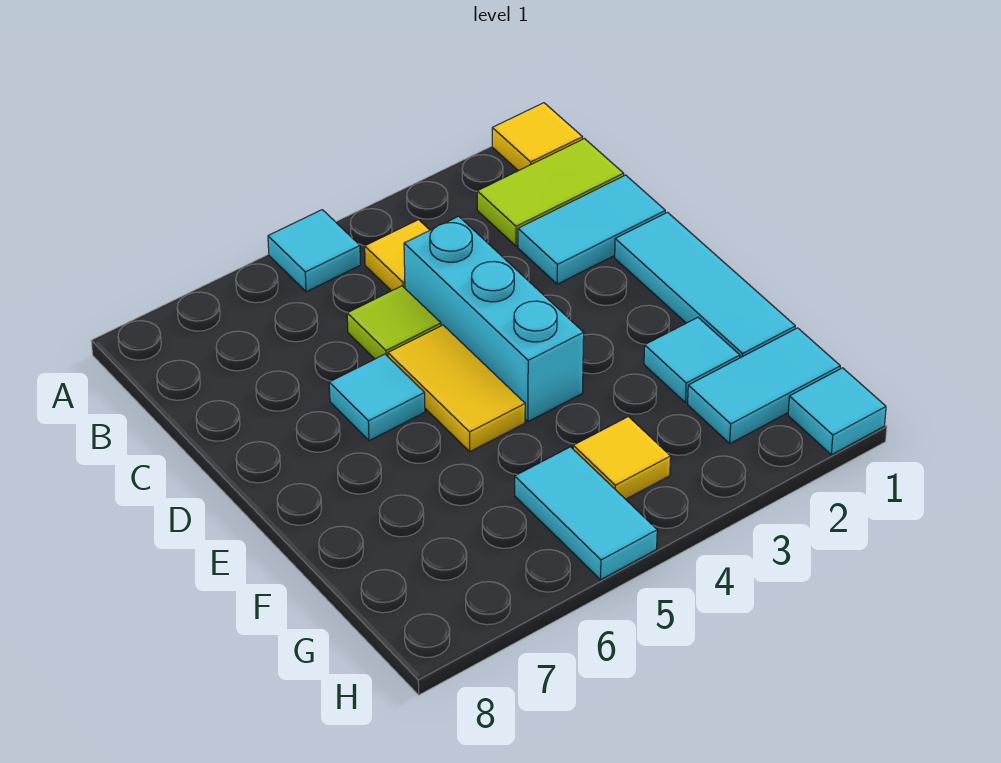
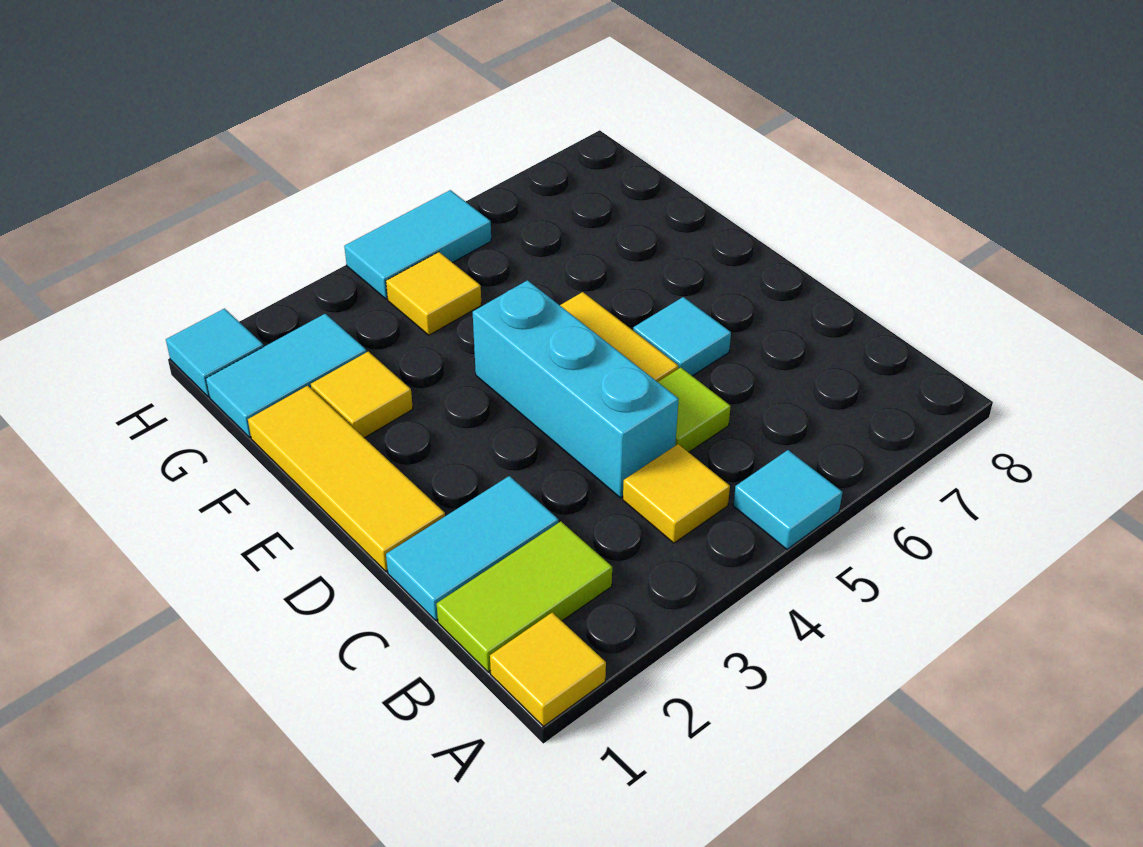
cyan tile D1:F1 level 1 -> yellow tile D1:F1 level 1
cyan tile F2 level 1 -> yellow tile F2 level 1
cyan tile G5:H5 level 1 -> cyan tile H4:H5 level 1

